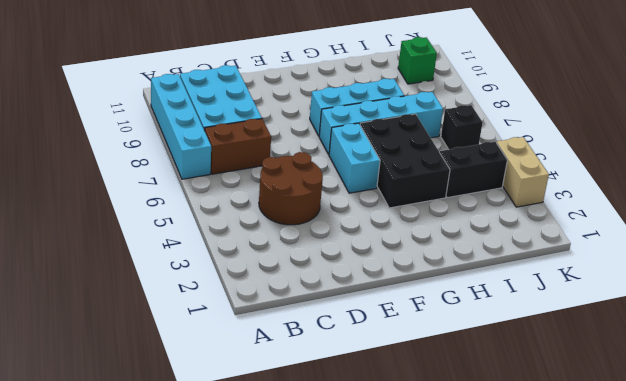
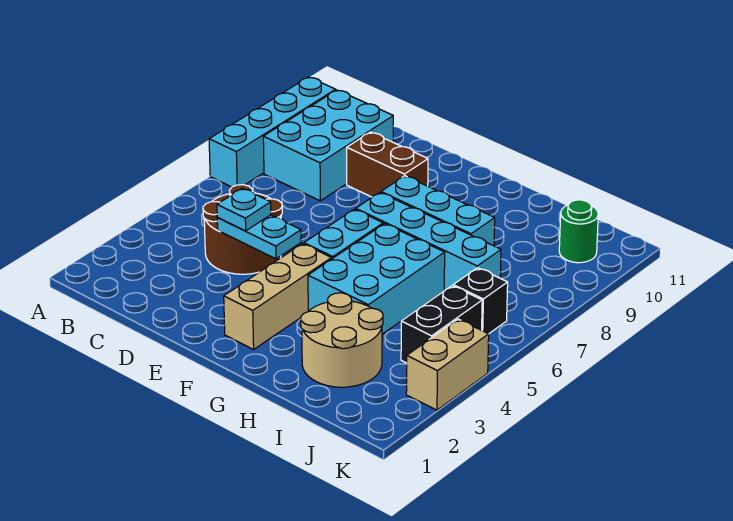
brown brick B7:C7 level 1 -> brown brick D9:E9 level 1
none -> cyan plate D4:E4 level 2
none -> cyan plate D4 level 3
none -> tan brick F2:F4 level 1
black brick G4:H6 level 1 -> cyan brick G4:H6 level 1
none -> tan round brick H2:I3 level 1
black brick I4:J4 level 1 -> black brick J4:J5 level 1
green brick J10 level 1 -> green round brick J10 level 1

